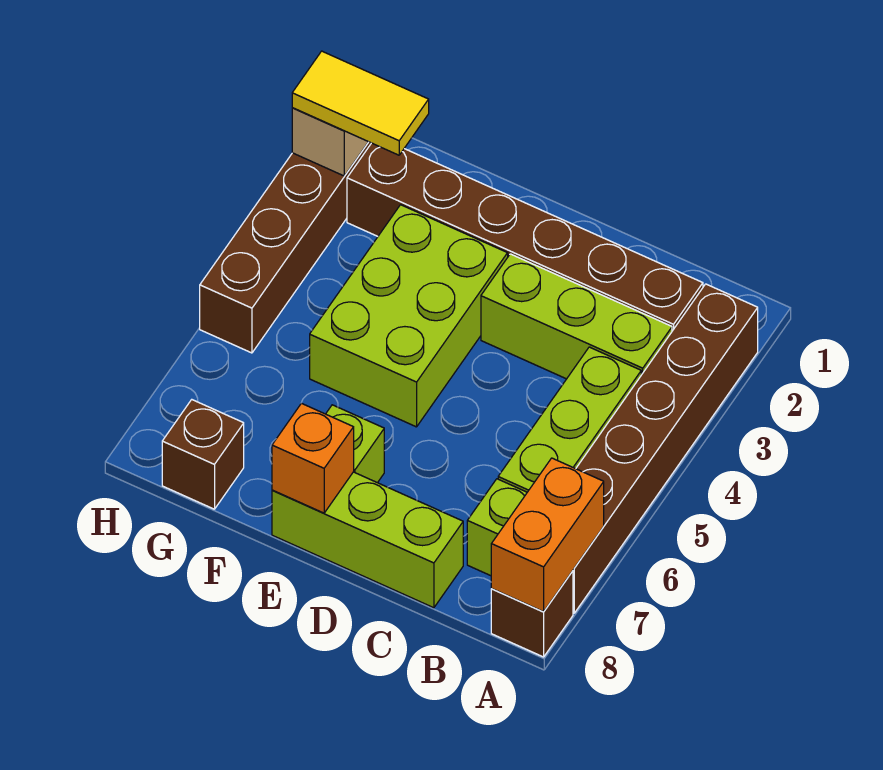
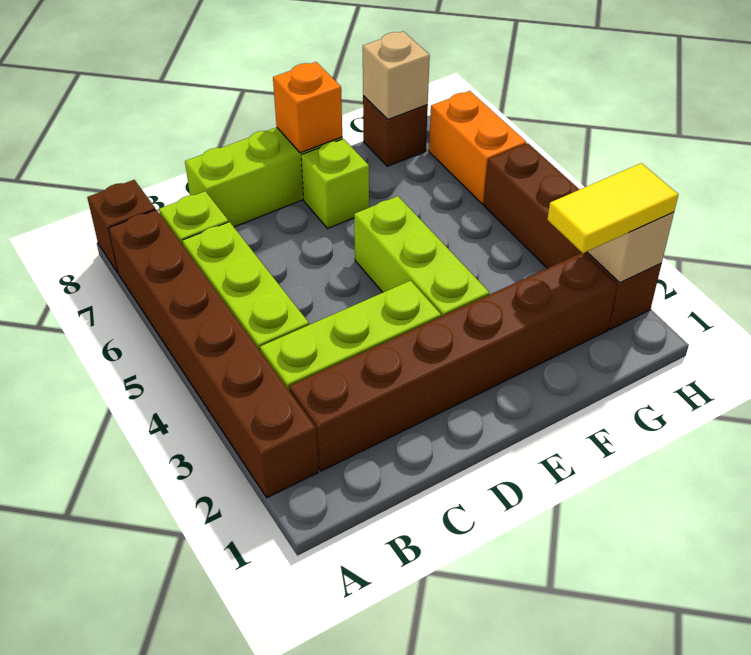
orange brick A7:A8 level 2 -> orange brick H6:H7 level 1
lime brick E3:F5 level 1 -> lime brick E3:E5 level 1
none -> tan brick G8 level 2

